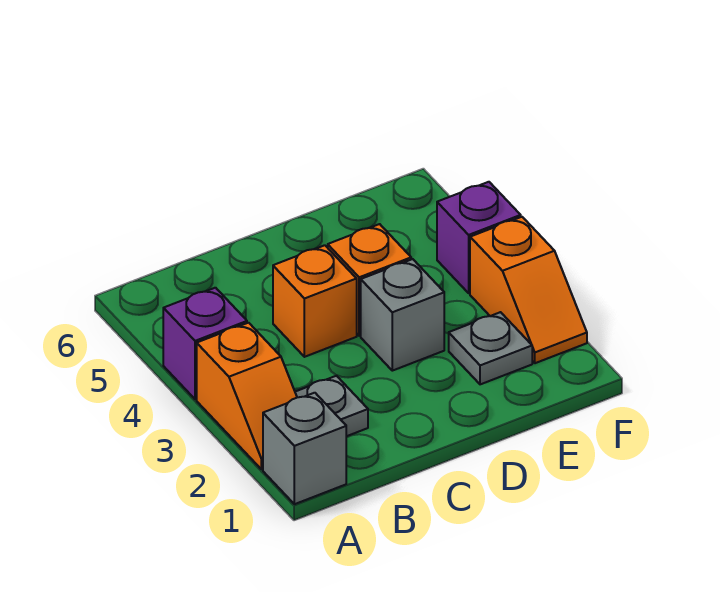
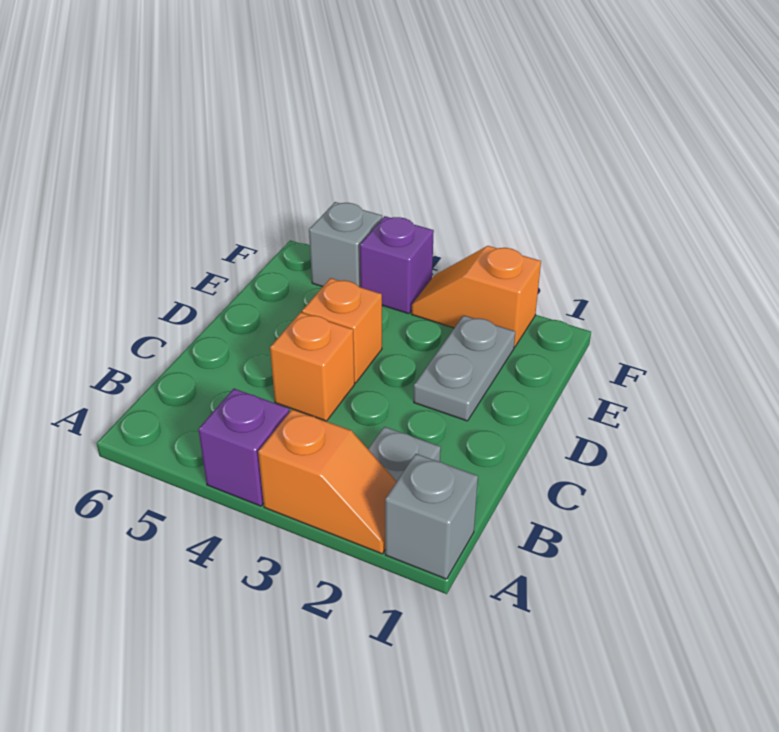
grey brick D3 level 1 -> grey brick F5 level 1
grey plate E2 level 1 -> grey plate D2:E2 level 1
orange slope F2:F3 level 1 top 3 -> orange slope F2:F3 level 1 top 2

